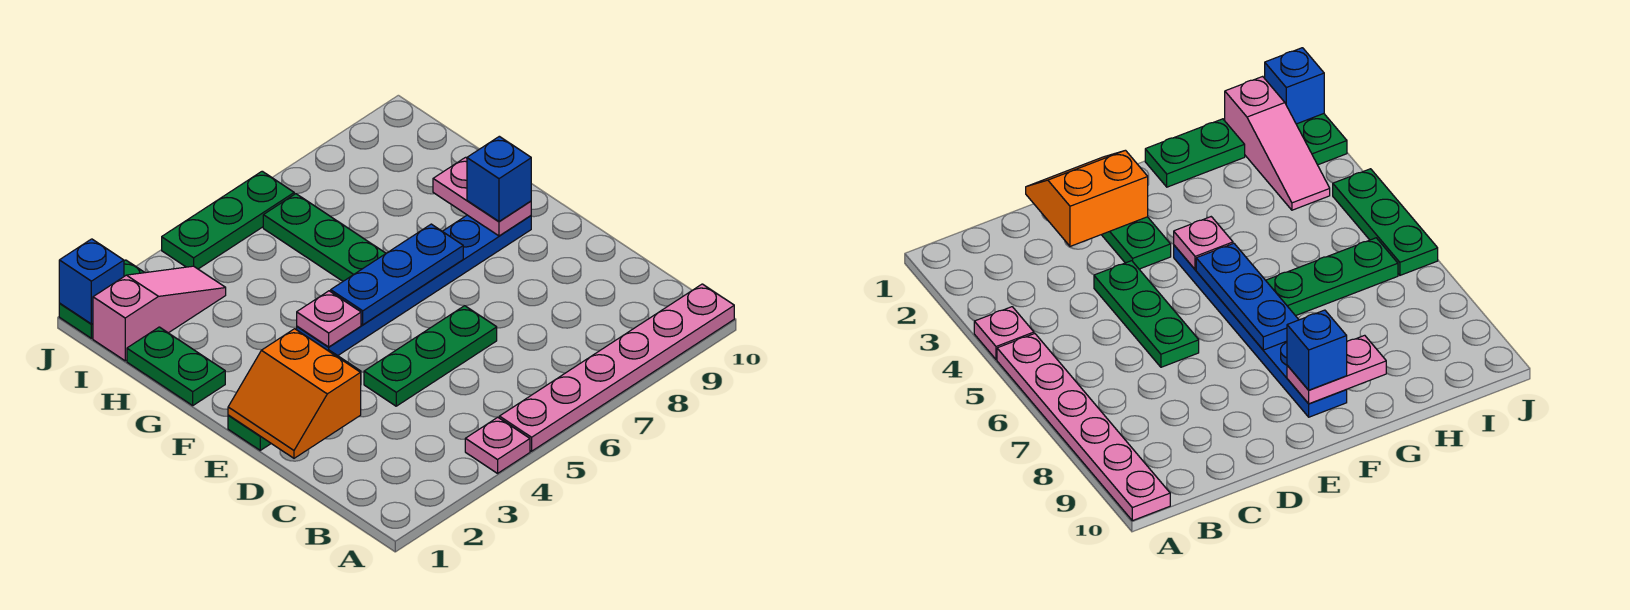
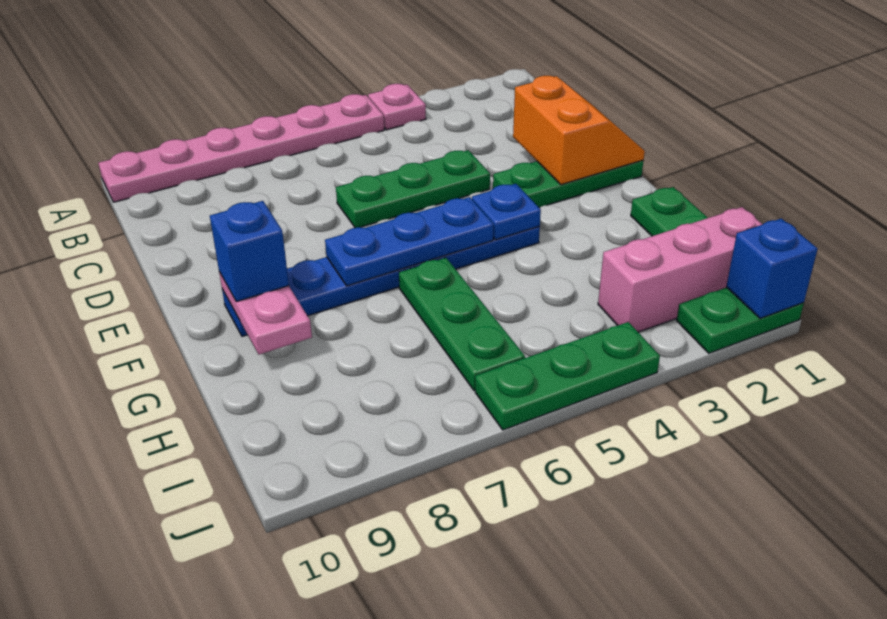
pink plate F4 level 2 -> blue plate F4 level 2
pink slope I1:I3 level 1 top 1 -> pink brick I1:I3 level 1

